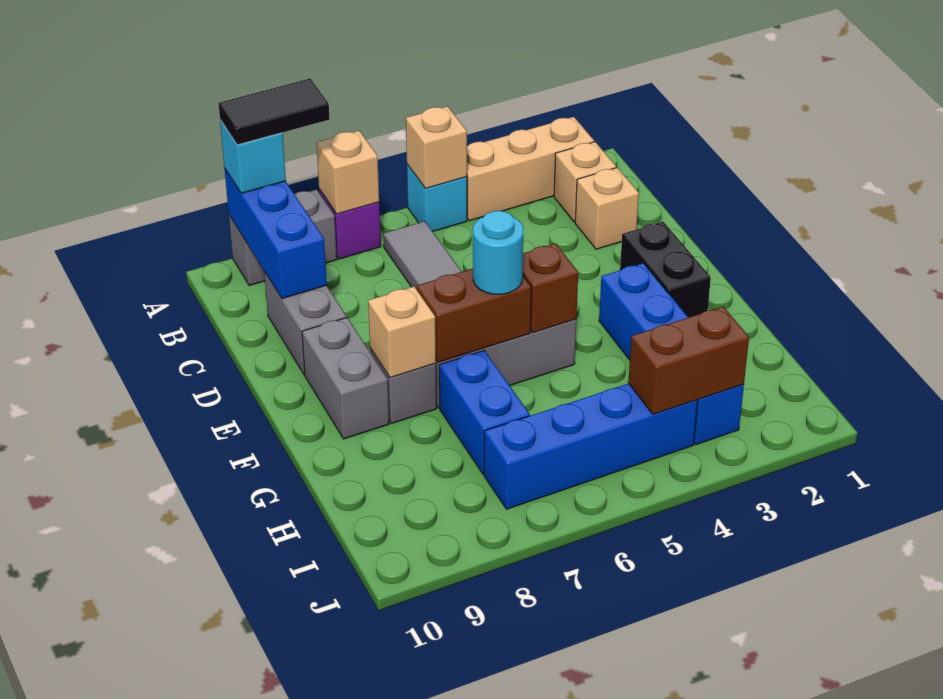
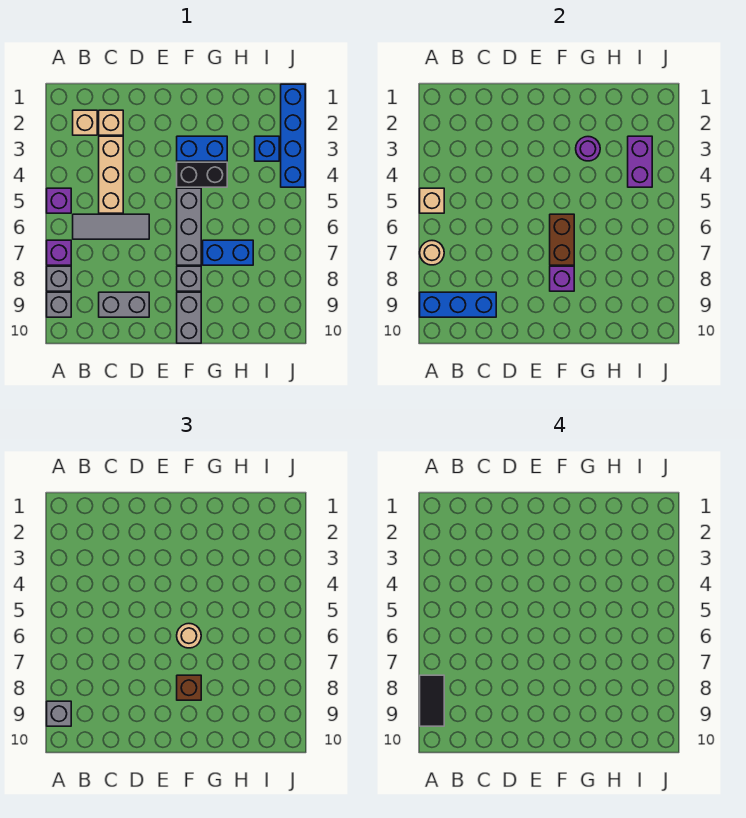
tan brick A2:A4 level 1 -> tan brick C3:C5 level 1
cyan brick A5 level 1 -> purple brick A5 level 1
tan brick A7 level 2 -> tan round brick A7 level 2
cyan brick A9 level 3 -> grey brick A9 level 3
black brick E2:F2 level 1 -> black brick F4:G4 level 1
grey brick E9:F9 level 1 -> grey brick F9:F10 level 1
brown brick F5 level 2 -> brown brick F8 level 3
cyan round brick F6 level 3 -> tan round brick F6 level 3
tan brick F8 level 2 -> purple brick F8 level 2
none -> purple round brick G3 level 2
brown brick I3:I4 level 2 -> purple brick I3:I4 level 2
blue brick I4:I7 level 1 -> blue brick J1:J4 level 1

